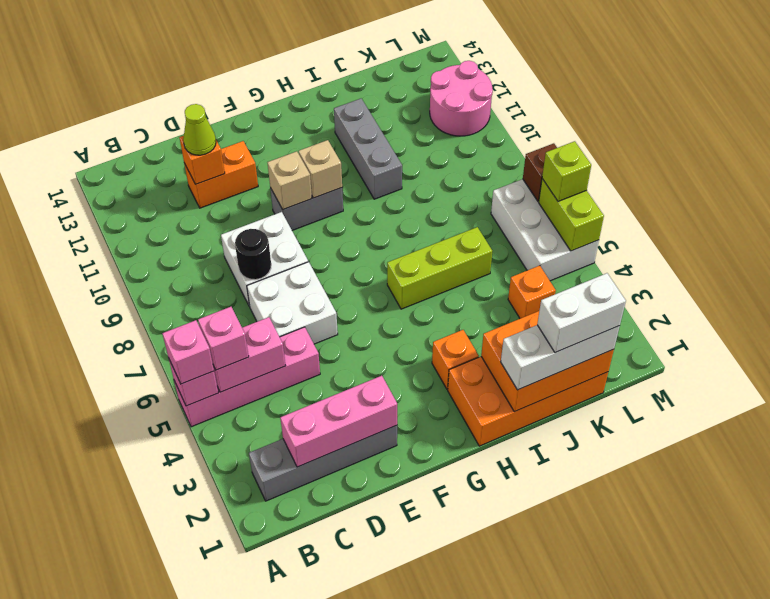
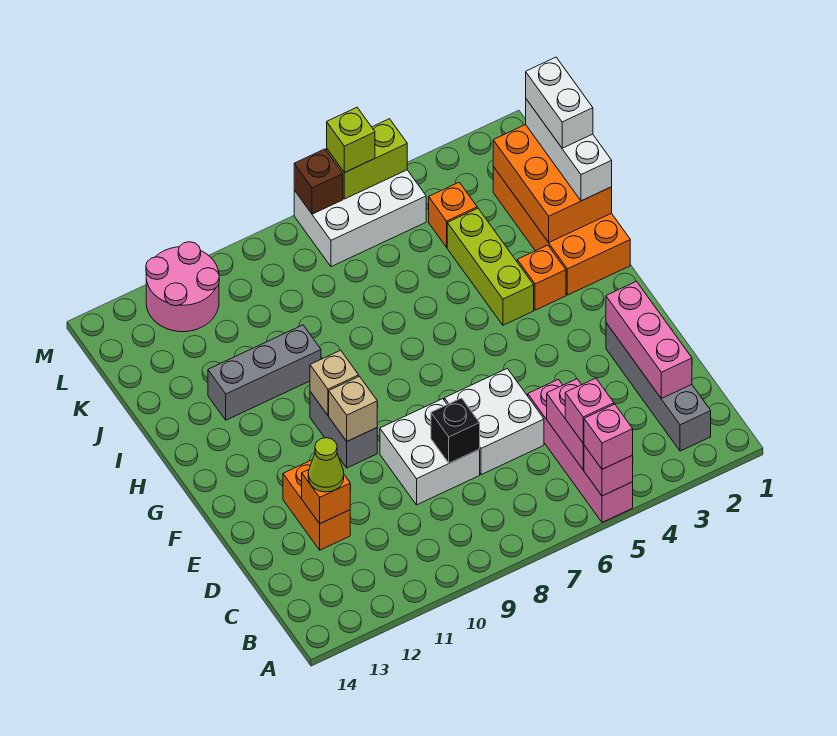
black round brick D8 level 2 -> black brick D8 level 2
lime brick H6:J6 level 1 -> lime brick H4:J4 level 1

